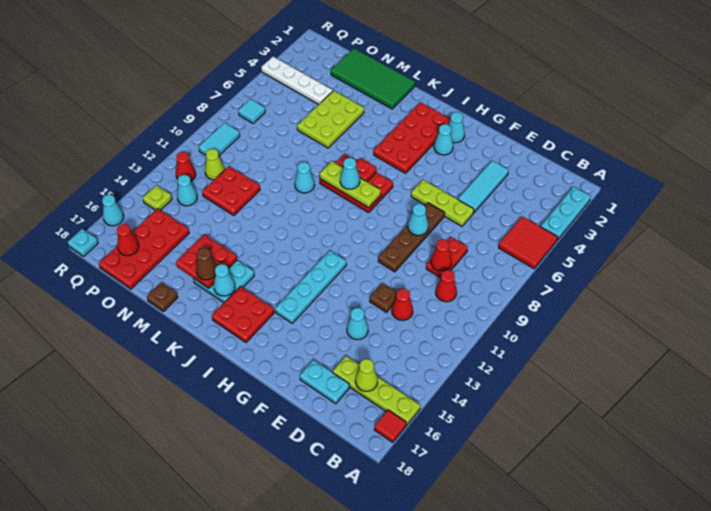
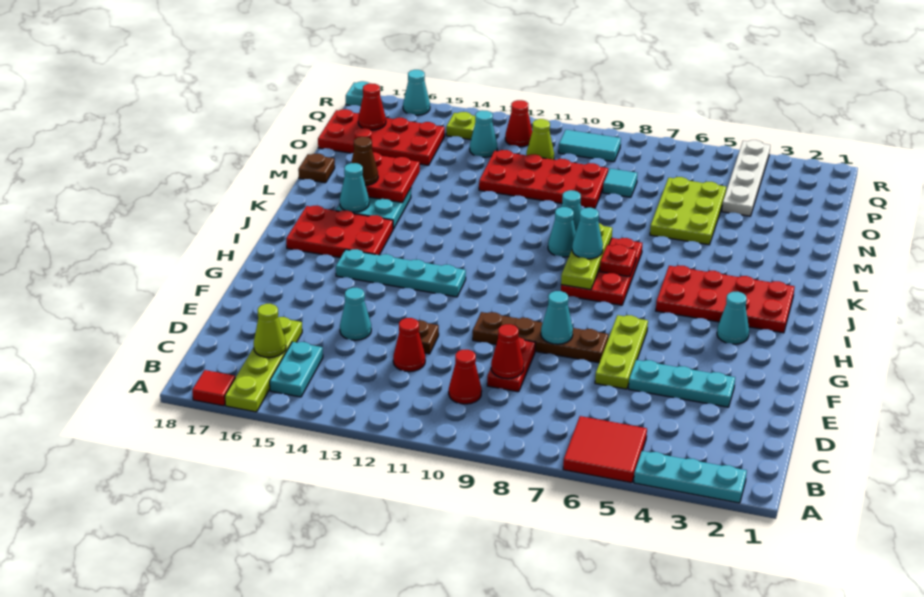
red plate D8:D9 level 1 -> red plate D9:E9 level 1
cyan plate D17:E17 level 1 -> cyan plate B15:C15 level 1
cyan tile E3:E5 level 1 -> cyan plate E3:E5 level 1
cyan cone H2 level 1 -> cyan cone K9 level 1
red plate I16:J17 level 1 -> red plate I15:J17 level 1
green tile L1:O2 level 1 -> none
lime plate M4:N6 level 1 -> lime plate M5:O6 level 1
red plate N11:O12 level 1 -> red plate N9:O12 level 1
cyan tile Q7 level 1 -> cyan tile O8 level 1

